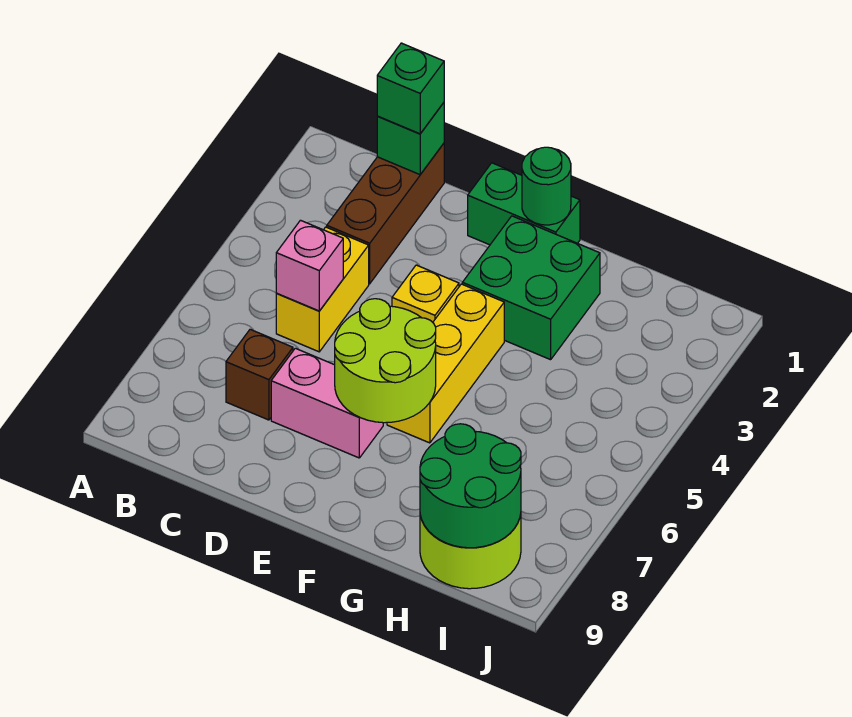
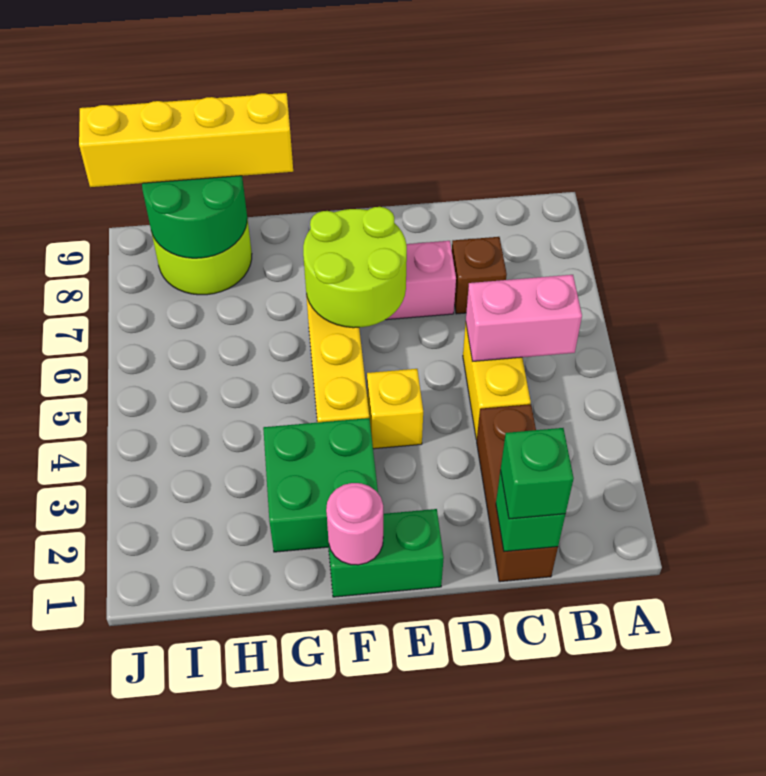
pink brick C5 level 2 -> pink brick B5:C5 level 2
green round brick F1 level 2 -> pink round brick F1 level 2
none -> yellow brick G9:J9 level 3

